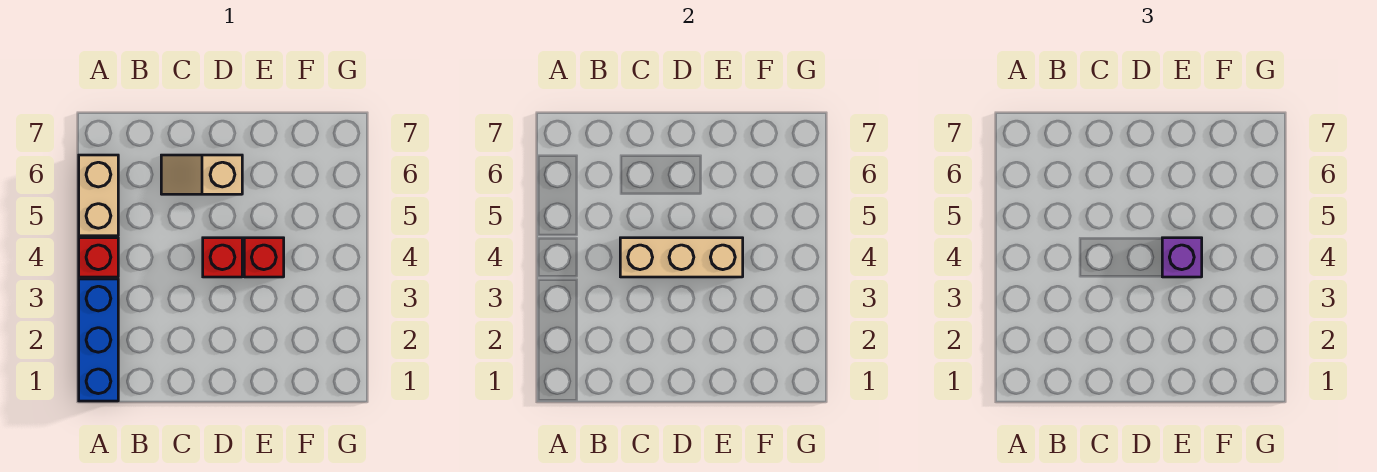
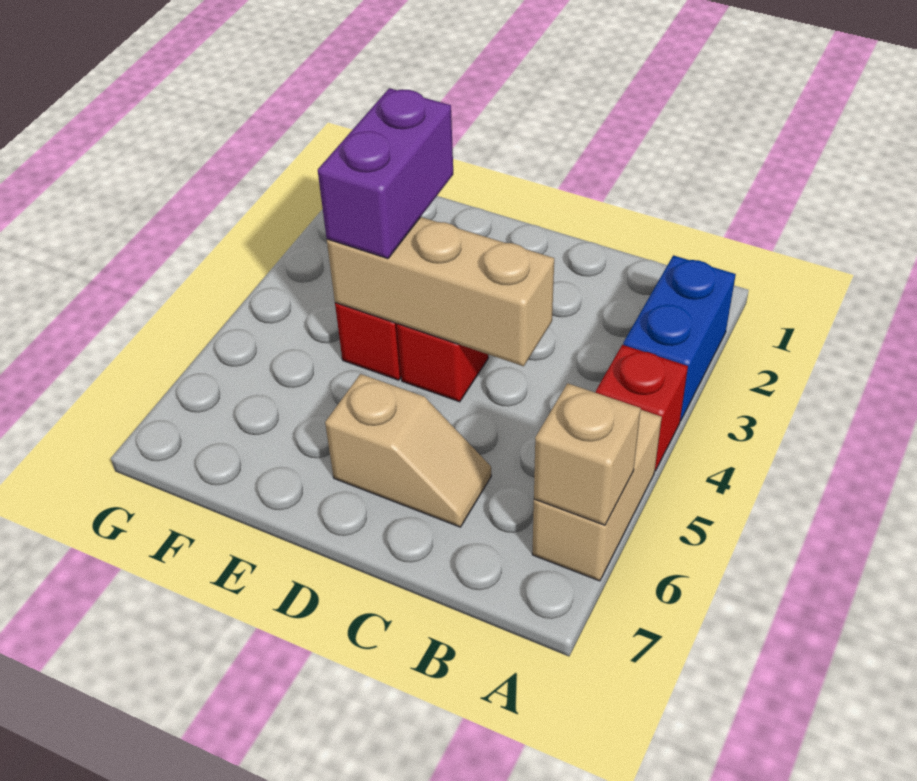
blue brick A1:A3 level 1 -> blue brick A2:A3 level 1
none -> tan brick A6 level 2
purple brick E4 level 3 -> purple brick E3:E4 level 3

